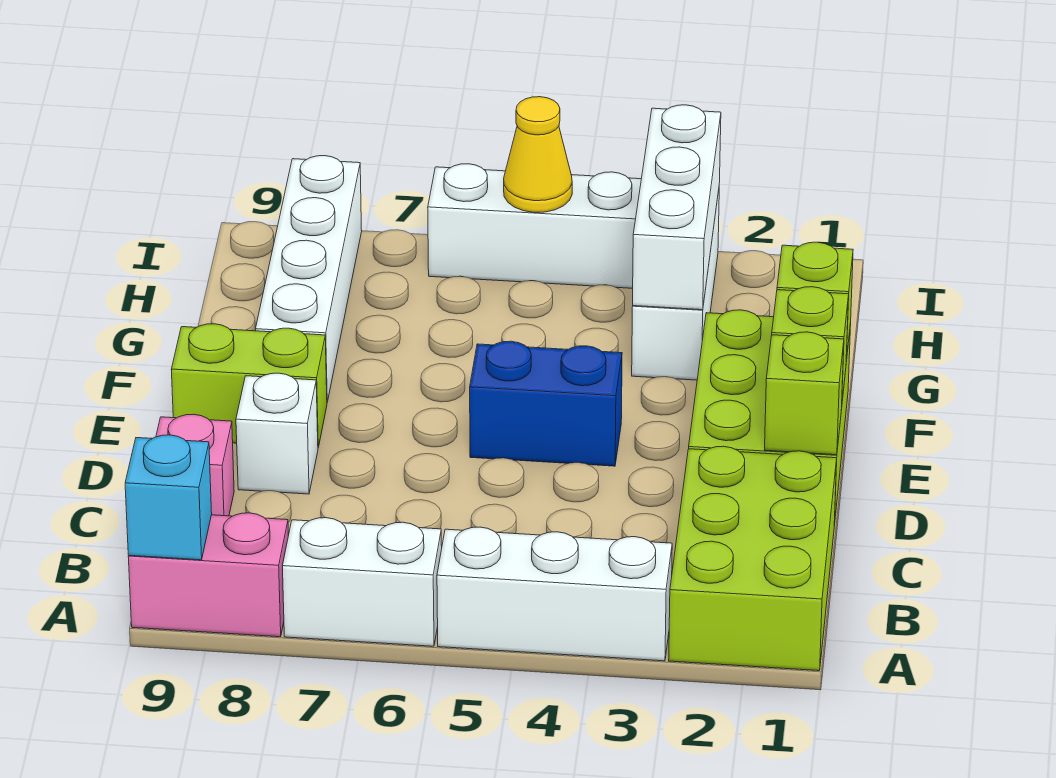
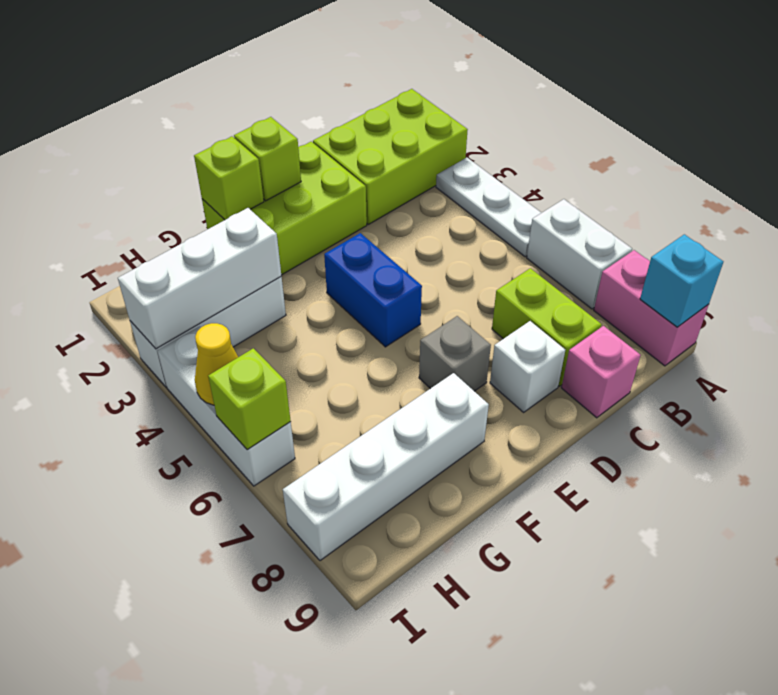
white brick A3:A5 level 1 -> white plate A3:A5 level 1
lime brick D1 level 2 -> lime brick I6 level 2
none -> grey brick E7 level 1
lime brick E8:E9 level 1 -> lime brick C7:C8 level 1

